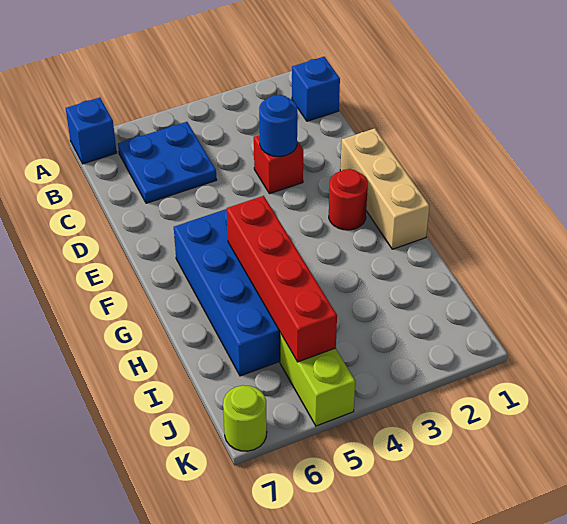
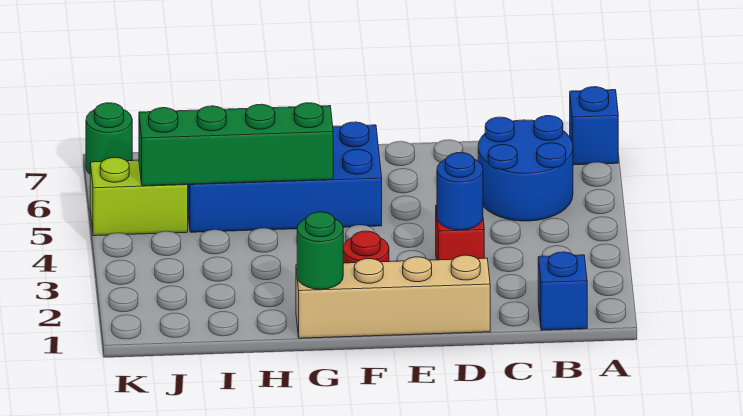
blue plate B5:C6 level 1 -> blue round brick B5:C6 level 1
tan brick E1:G1 level 1 -> tan brick D1:G1 level 1
none -> green round brick G1 level 2
red brick G5:J5 level 2 -> green brick G5:J5 level 2
lime round brick K7 level 1 -> green round brick K7 level 1

